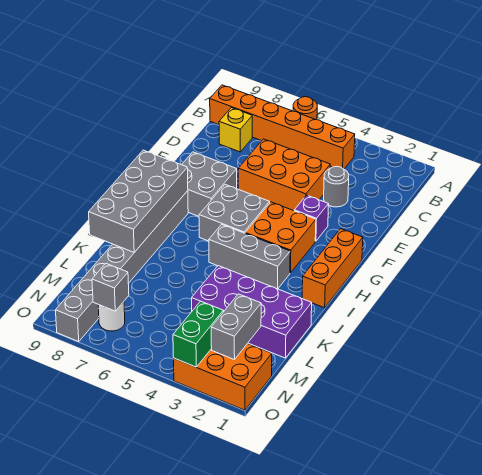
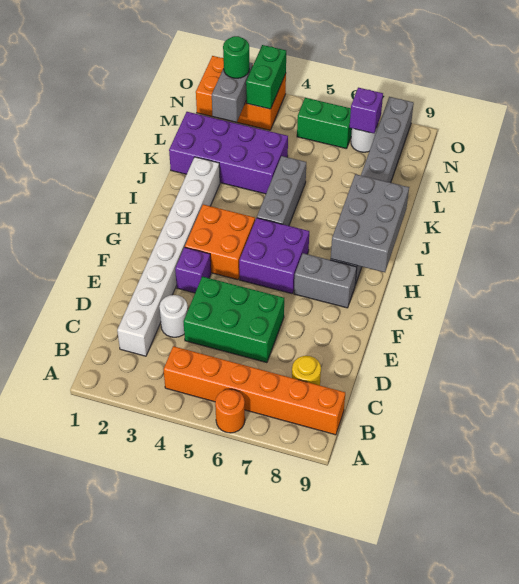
none -> white brick C2:J2 level 1
yellow brick C8 level 1 -> yellow round brick C8 level 1
grey round brick D3 level 1 -> white round brick D3 level 1
orange brick D4:E6 level 1 -> green brick D4:E6 level 1
grey brick F7:G8 level 1 -> grey brick G7:G8 level 1
orange brick G1:I1 level 1 -> none
grey brick G5:H6 level 1 -> purple brick G5:H6 level 1
grey brick H8:K9 level 2 -> grey brick H8:J9 level 2
grey brick I3:I5 level 1 -> grey brick I5:K5 level 1
none -> green round brick N2 level 3
none -> green brick N5:N6 level 1
grey brick N7 level 2 -> purple brick N7 level 2

